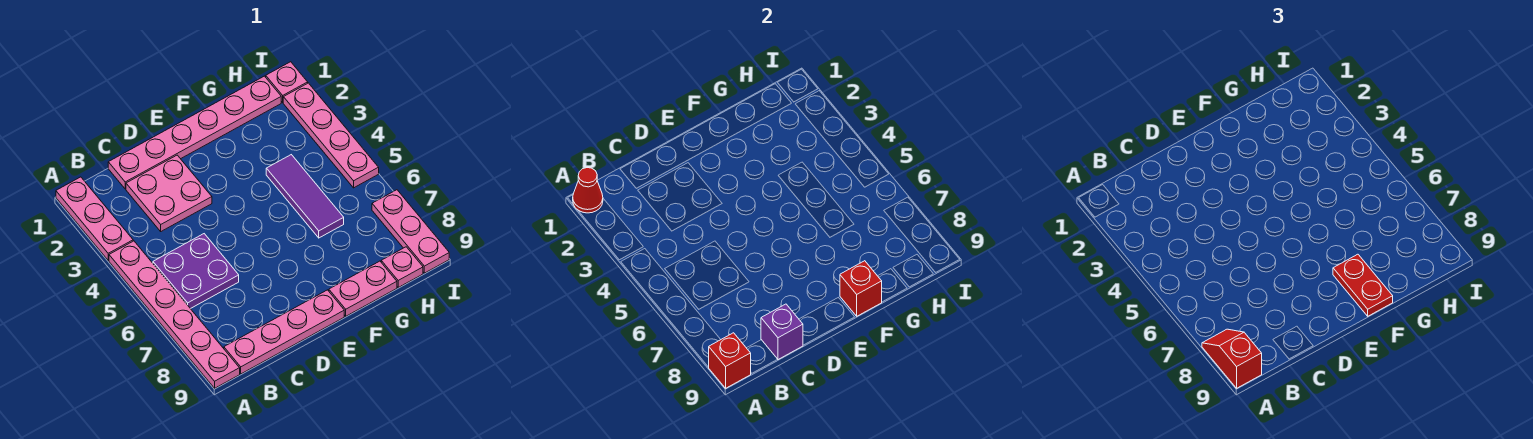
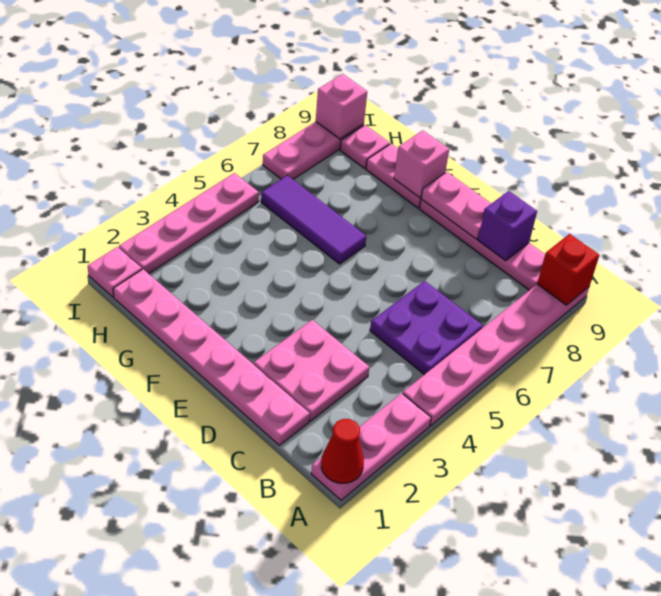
red slope A8:A9 level 3 top 9 -> none
none -> pink plate D9:E9 level 2
red plate F8:F9 level 3 -> none
red brick F9 level 2 -> pink brick F9 level 2
purple tile G4:G6 level 1 -> purple tile F6:H6 level 1
none -> pink brick I9 level 2

